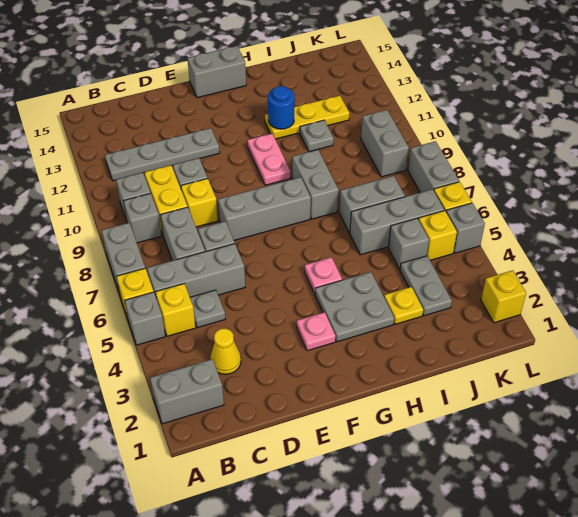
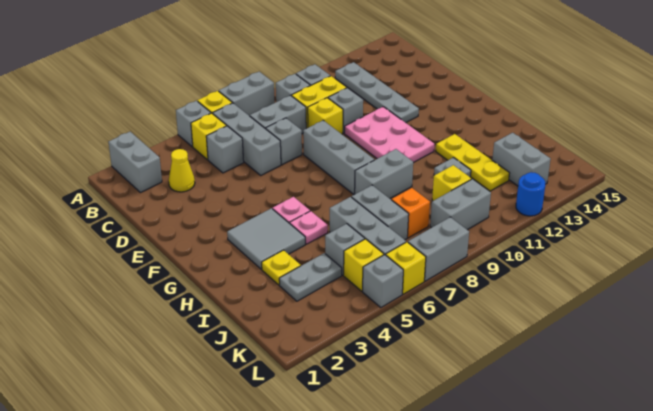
grey plate C5 level 1 -> grey brick C5 level 1
pink plate F3 level 1 -> pink plate H5 level 1
grey brick F15:G15 level 1 -> grey brick J13:K13 level 1
grey plate G3:H4 level 1 -> grey tile G3:H4 level 1
pink plate G10:G11 level 1 -> pink plate E10:G11 level 1
blue round brick H12 level 2 -> blue round brick L12 level 1
none -> orange brick J8 level 1
yellow brick L2 level 1 -> yellow brick J10 level 1

